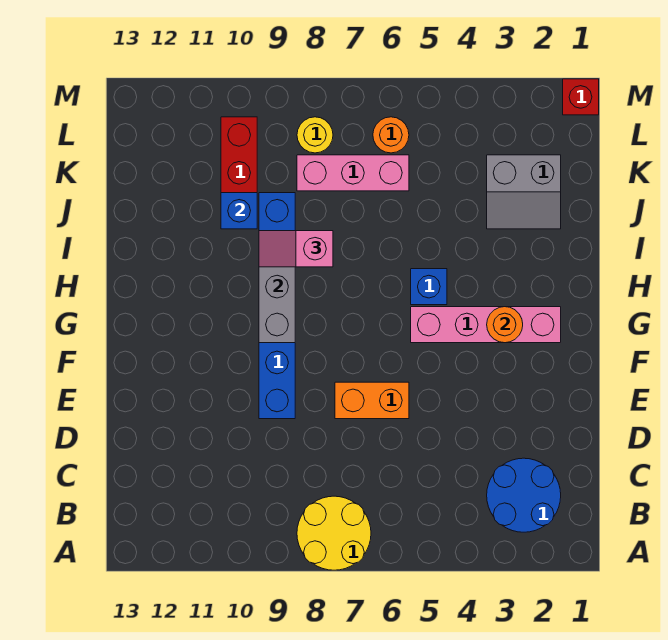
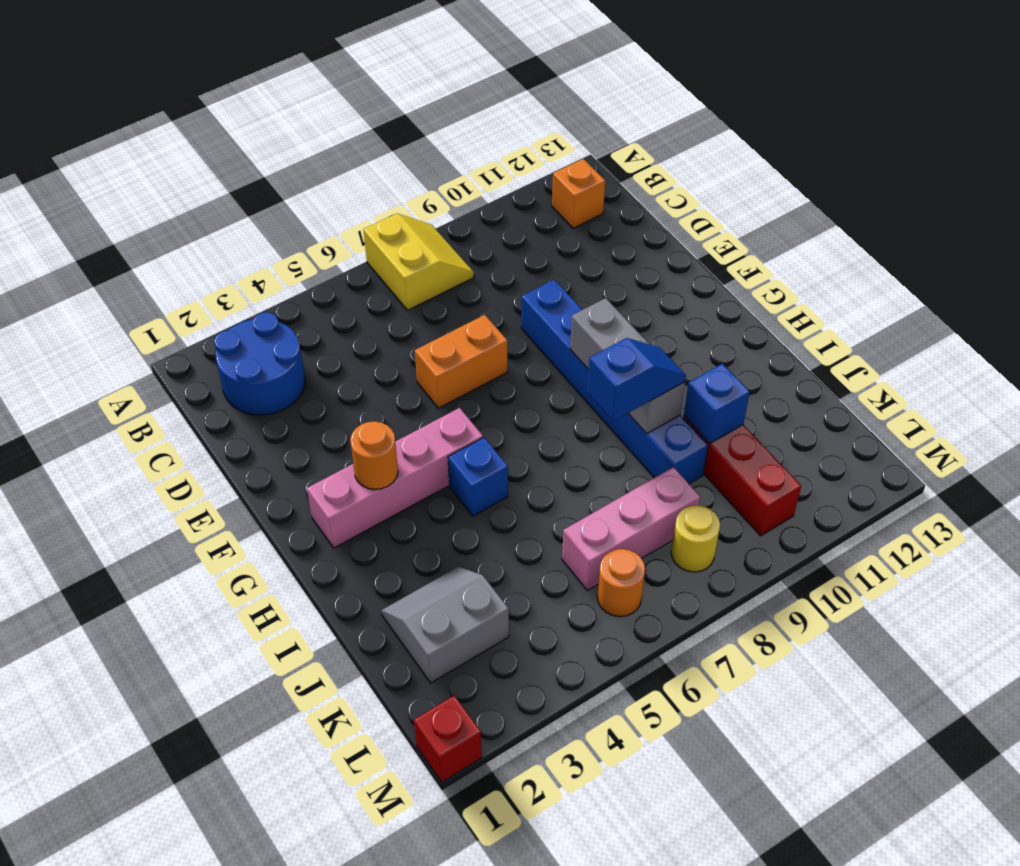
yellow round brick A7:B8 level 1 -> yellow slope A7:B8 level 1 top 7
none -> orange brick B12 level 1
pink slope I8:I9 level 3 top 8 -> blue slope I8:I9 level 3 top 8

